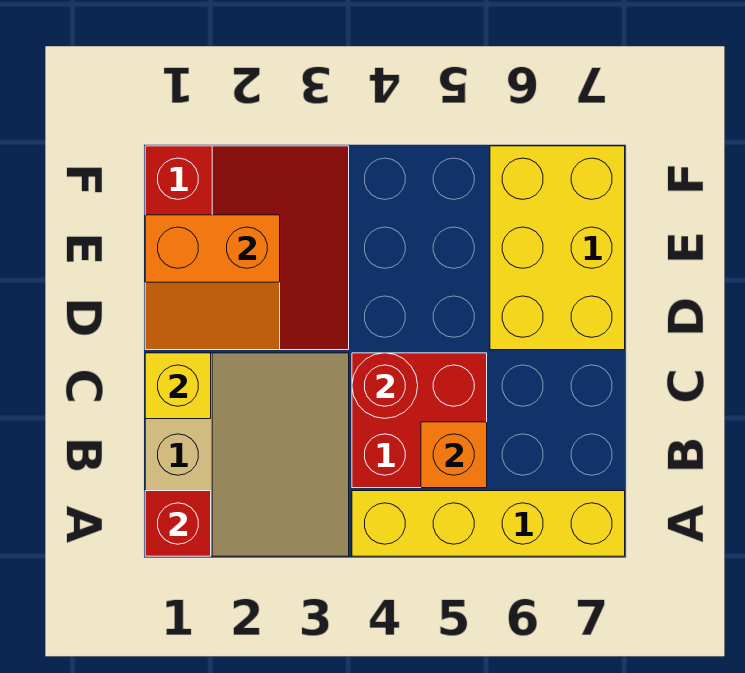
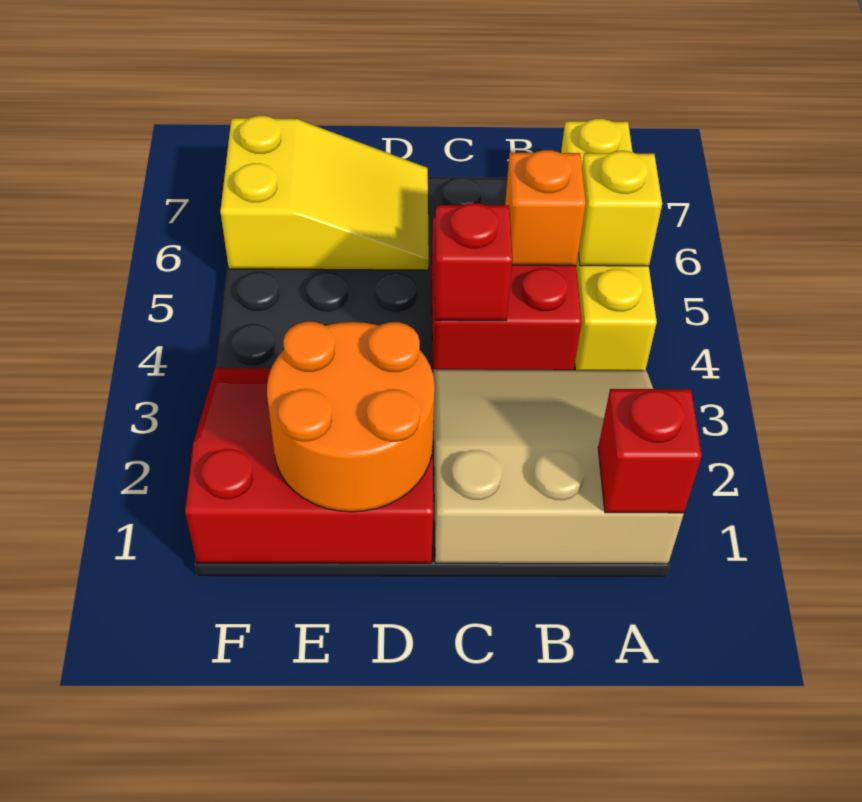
yellow brick C1 level 2 -> yellow brick A5 level 2
red round brick C4 level 2 -> red brick C4 level 2
orange slope D1:E2 level 2 top E -> orange round brick D1:E2 level 2
yellow brick D6:F7 level 1 -> yellow slope D6:F7 level 1 top F

